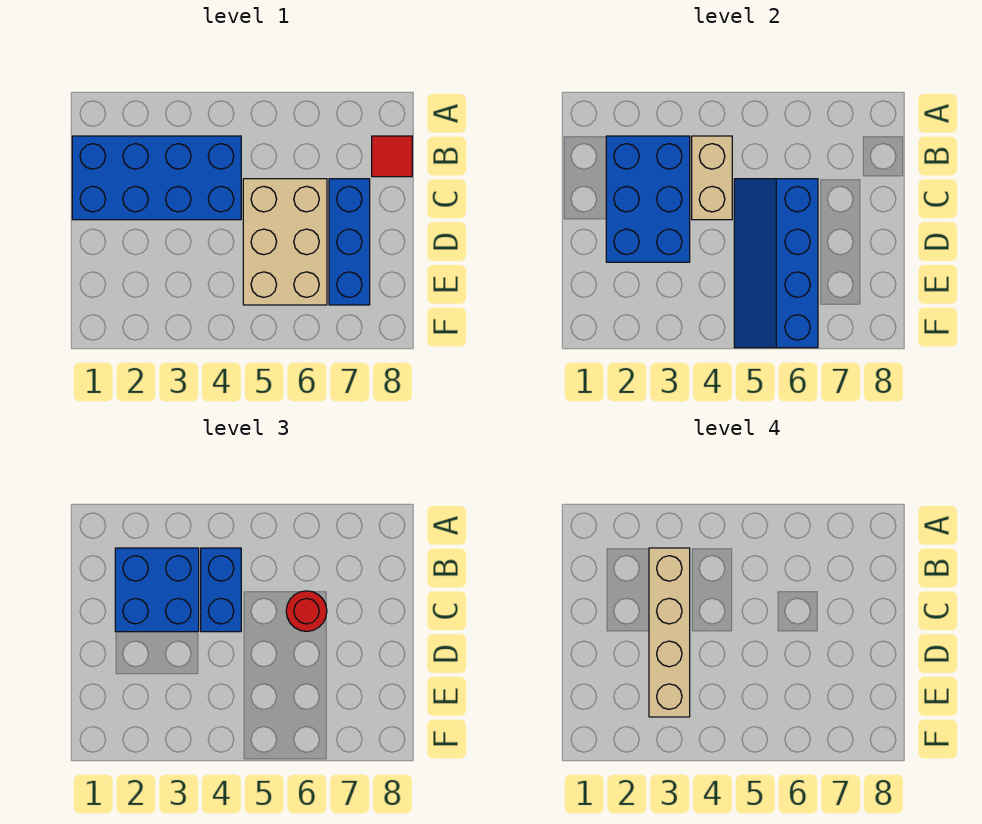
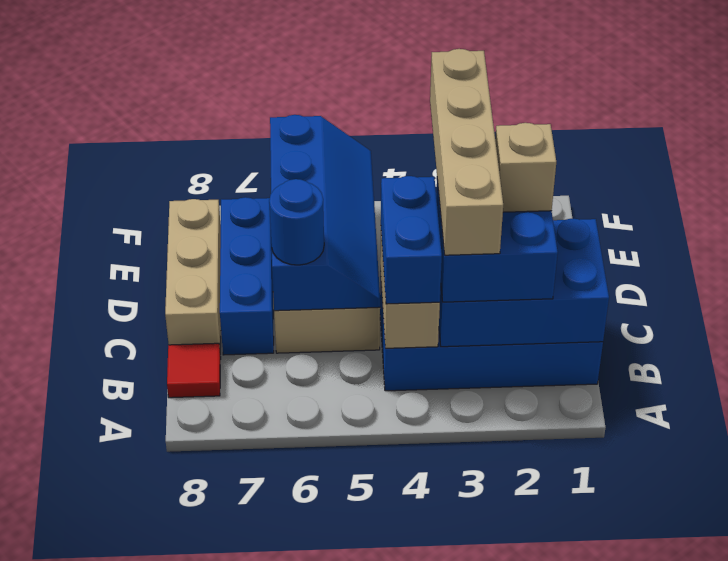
blue brick B2:D3 level 2 -> blue brick B1:C3 level 2
none -> tan brick C2 level 4
red round brick C6 level 3 -> blue round brick C6 level 3
none -> tan brick C8:E8 level 1

